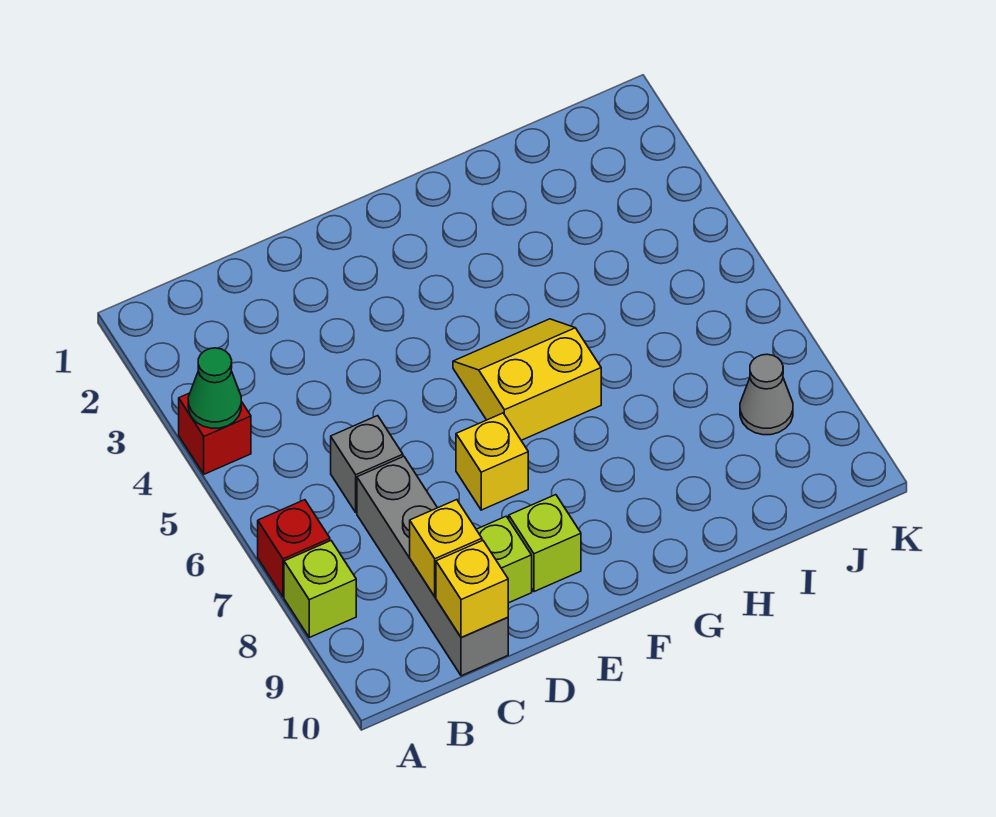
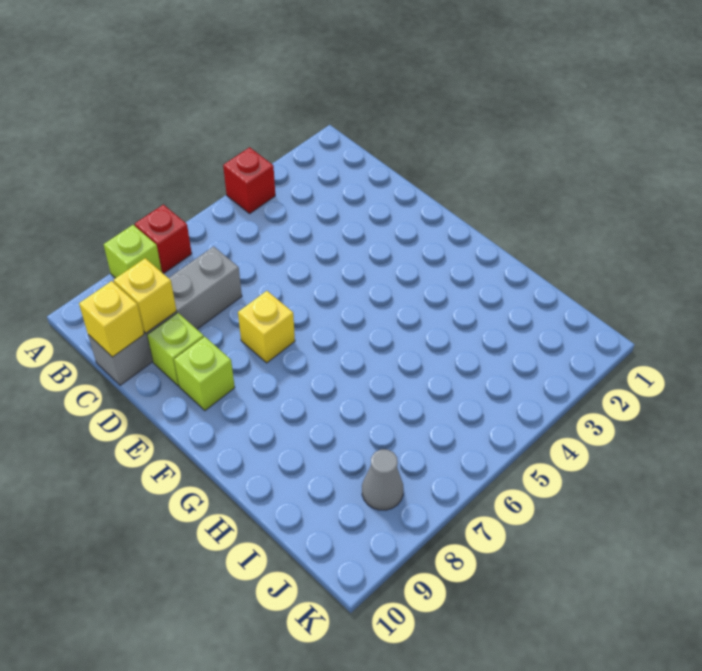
green cone A4 level 2 -> none
grey brick C6 level 1 -> none
yellow slope F5:G6 level 1 top 6 -> none

